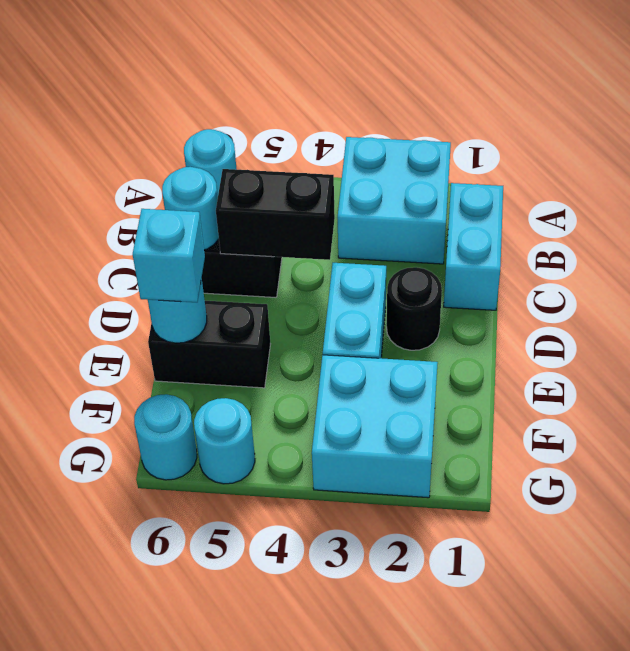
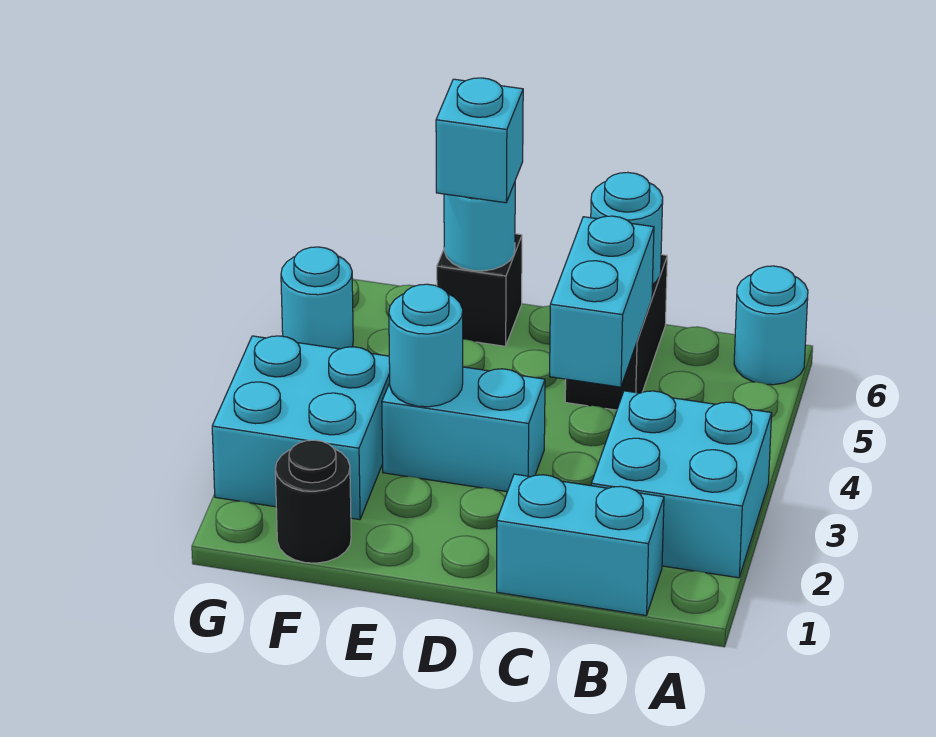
black brick C4:C5 level 2 -> cyan brick C4:C5 level 2
black round brick D2 level 1 -> black round brick F1 level 1
black brick E5:E6 level 1 -> black brick E6 level 1
cyan round brick G6 level 1 -> cyan round brick E3 level 2

